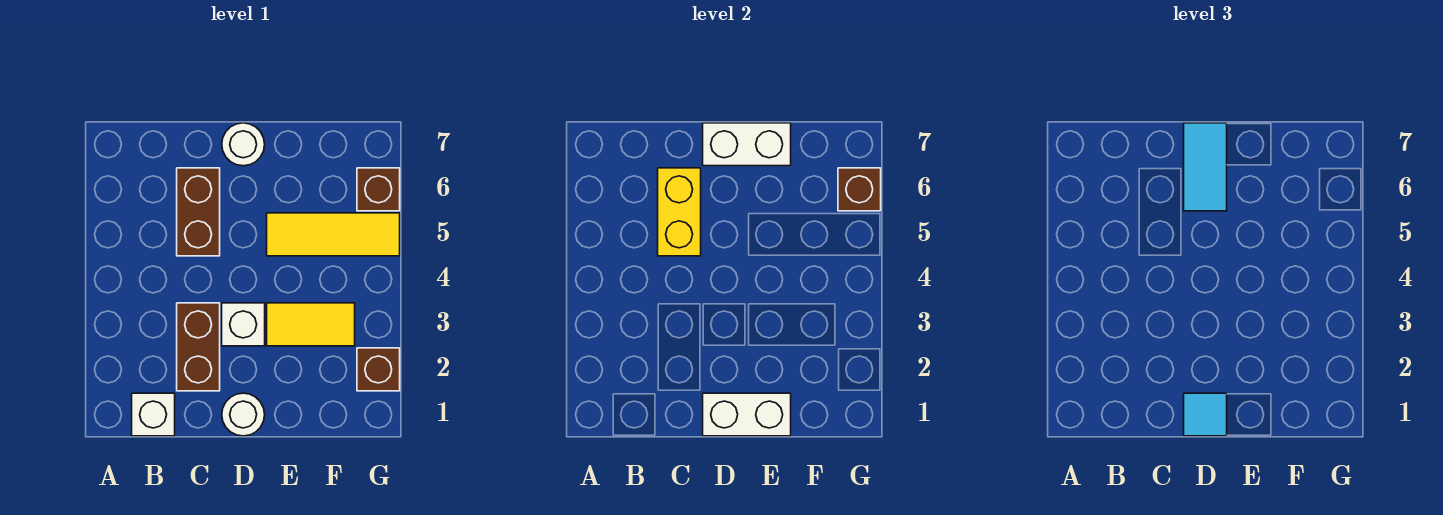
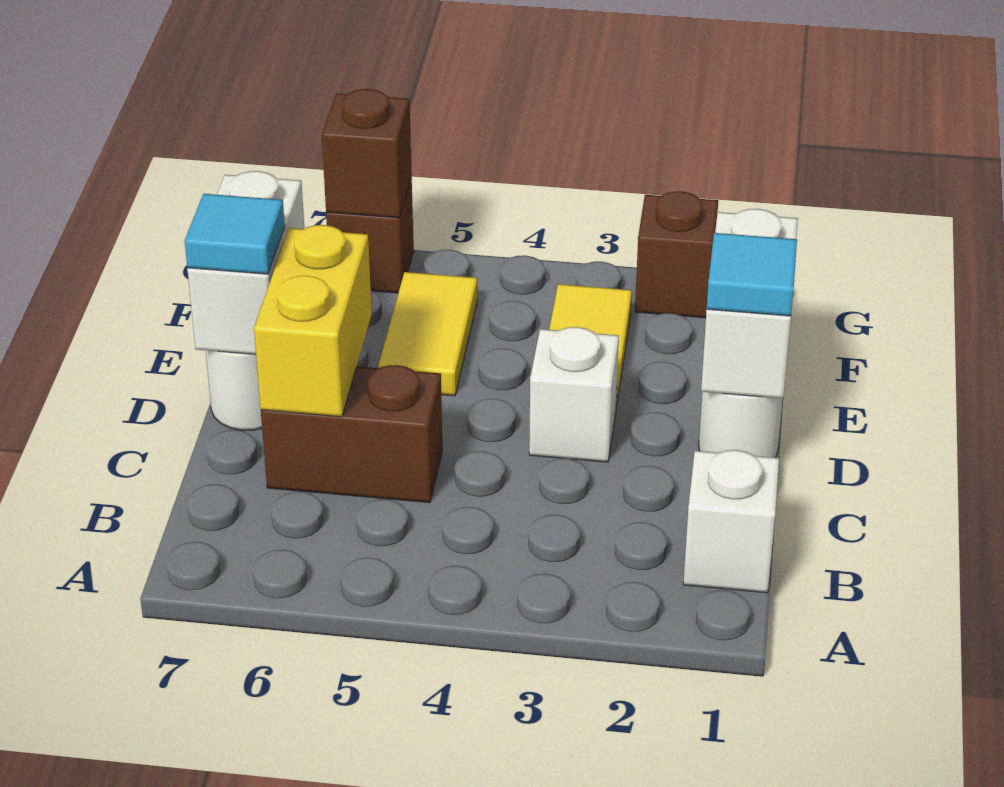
brown brick C2:C3 level 1 -> none
yellow brick C5:C6 level 2 -> yellow brick C6:D6 level 2
cyan tile D6:D7 level 3 -> cyan tile D7 level 3
yellow tile E5:G5 level 1 -> yellow tile E5:F5 level 1

